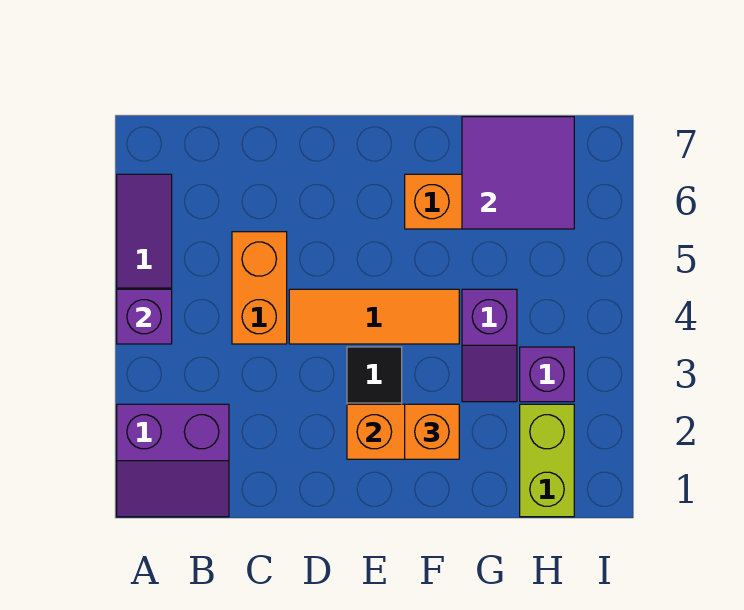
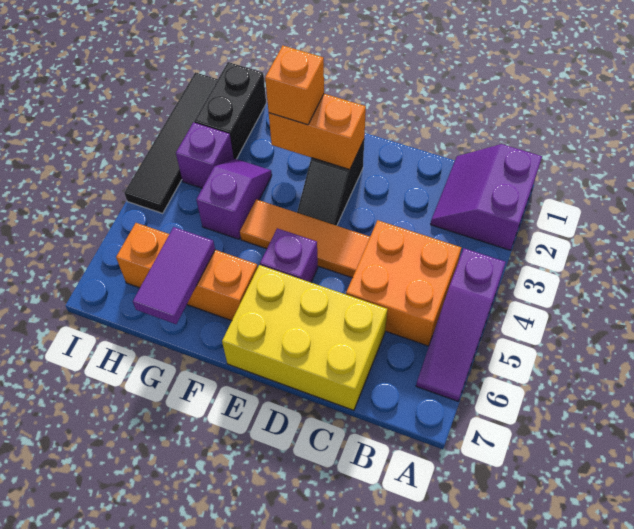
purple slope A1:B2 level 1 top 2 -> purple slope A1:B2 level 1 top A
purple brick A4 level 2 -> purple brick E5 level 1
orange brick C4:C5 level 1 -> orange brick B4:C5 level 1
none -> yellow brick C6:E7 level 1
purple tile G6:H7 level 2 -> purple tile G6:G7 level 2
lime brick H1:H2 level 1 -> black brick H1:H2 level 1
none -> black tile I1:I4 level 1

